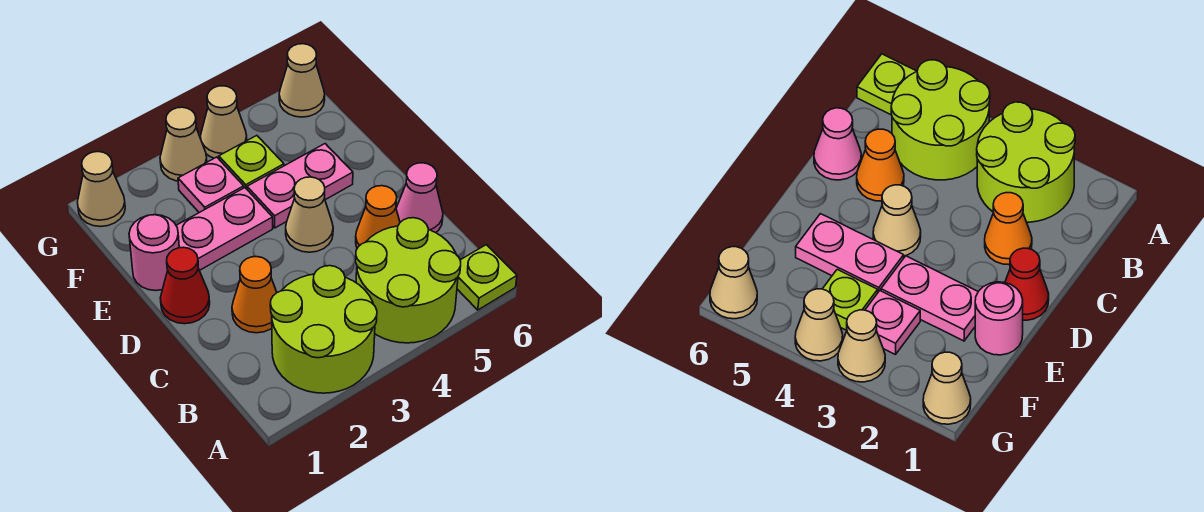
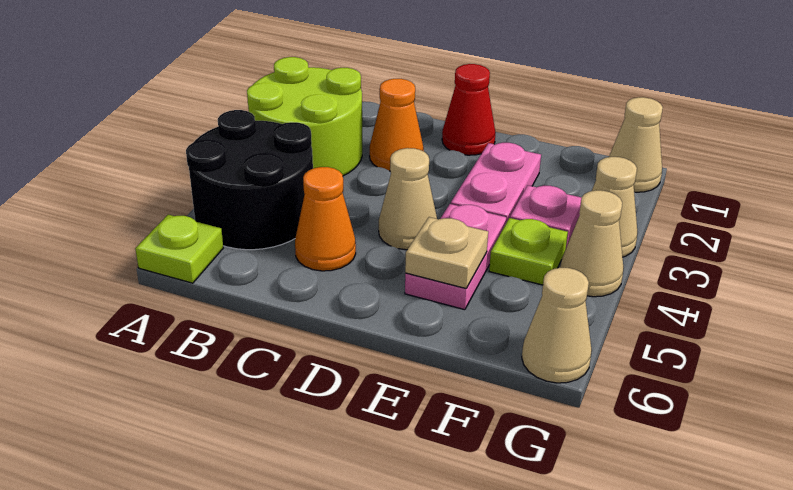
lime round brick A4:B5 level 1 -> black round brick A4:B5 level 1
pink cone C6 level 1 -> none
pink round brick E1 level 1 -> none
none -> tan plate E5 level 2

